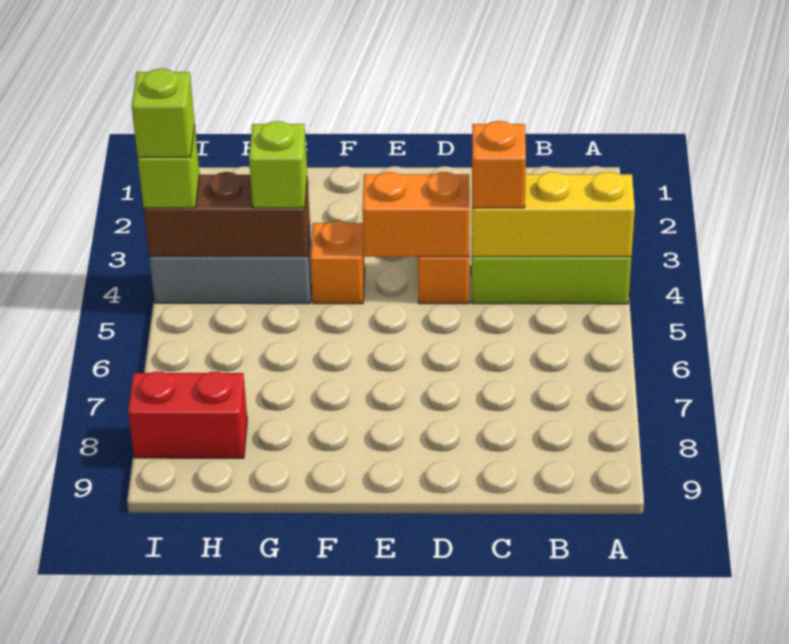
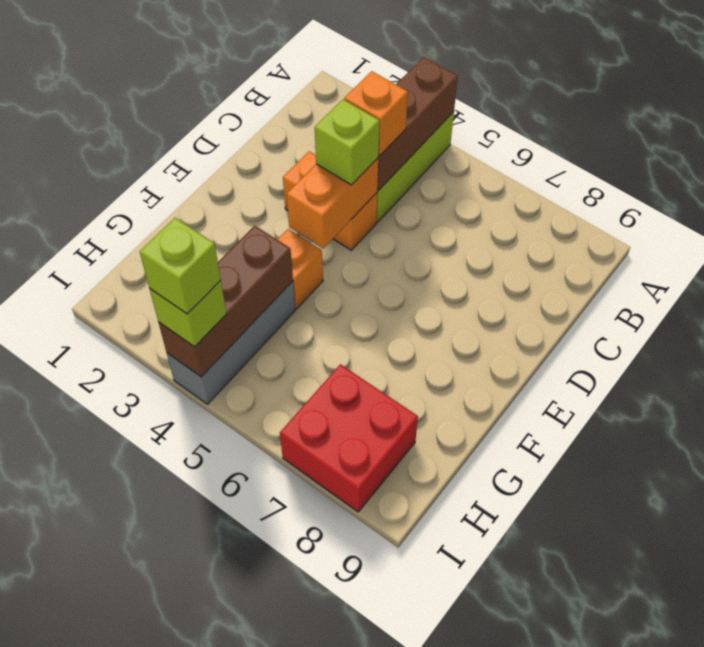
yellow brick A4:C4 level 2 -> brown brick A4:C4 level 2
lime brick G4 level 3 -> lime brick D4 level 3
red brick H8:I8 level 1 -> red brick H7:I8 level 1

